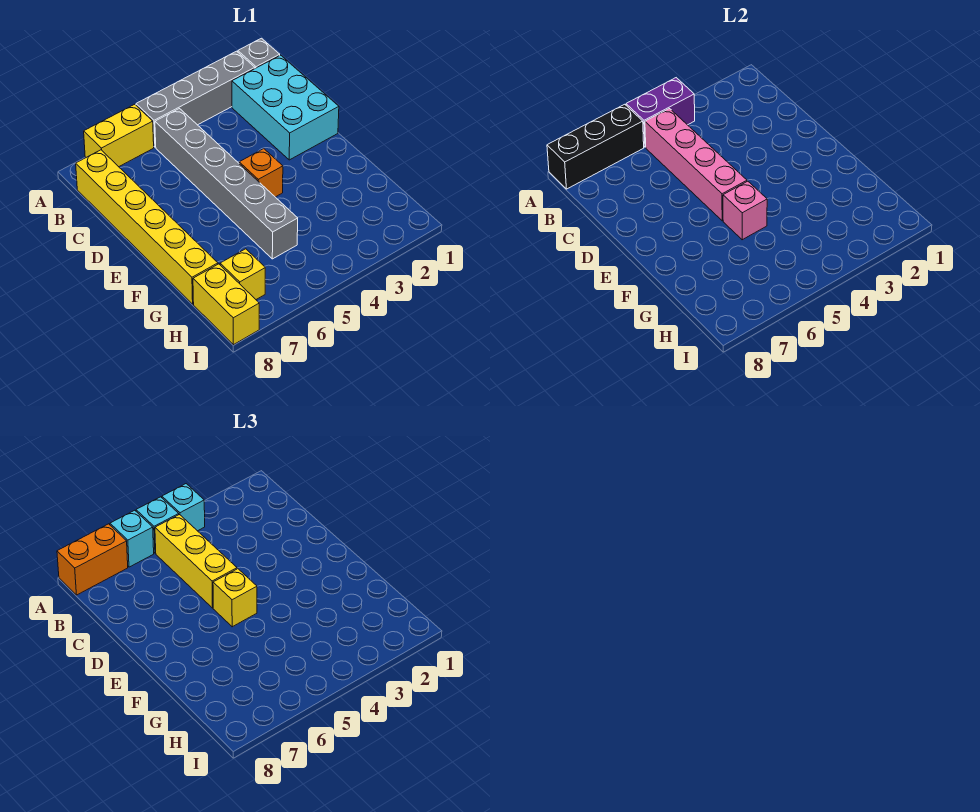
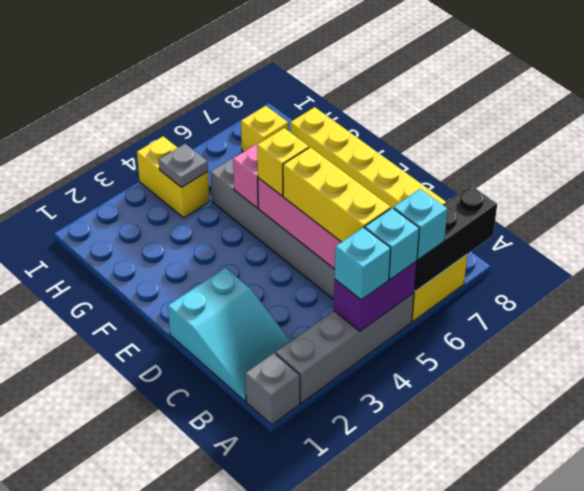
orange brick A7:A8 level 3 -> none
cyan brick B1:D2 level 1 -> cyan slope B1:D2 level 1 top D
orange brick E4 level 1 -> none
none -> grey plate H4 level 2
yellow brick H8:I8 level 1 -> yellow brick H4:I4 level 1

